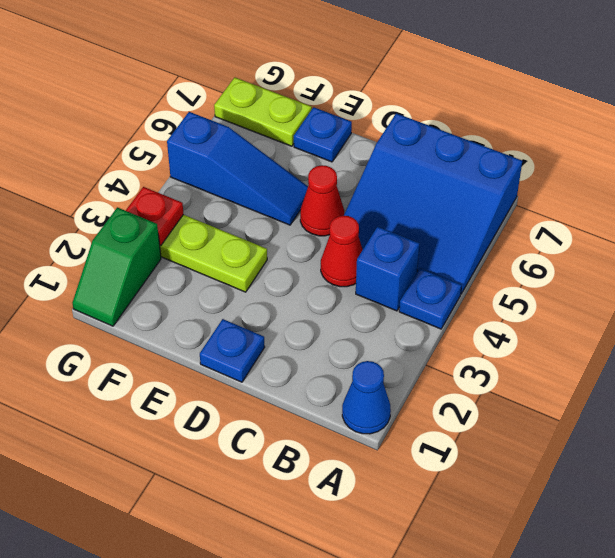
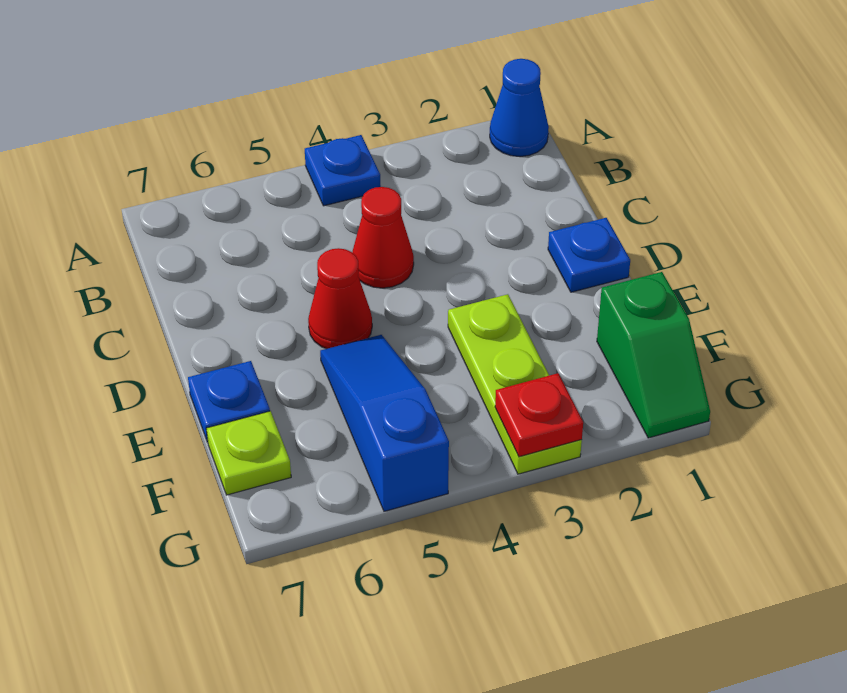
blue slope A5:C7 level 1 top 7 -> none
blue brick B4 level 1 -> none
lime plate F7:G7 level 1 -> lime plate F7 level 1
green slope G1:G2 level 1 top 2 -> green slope F1:G1 level 1 top F

